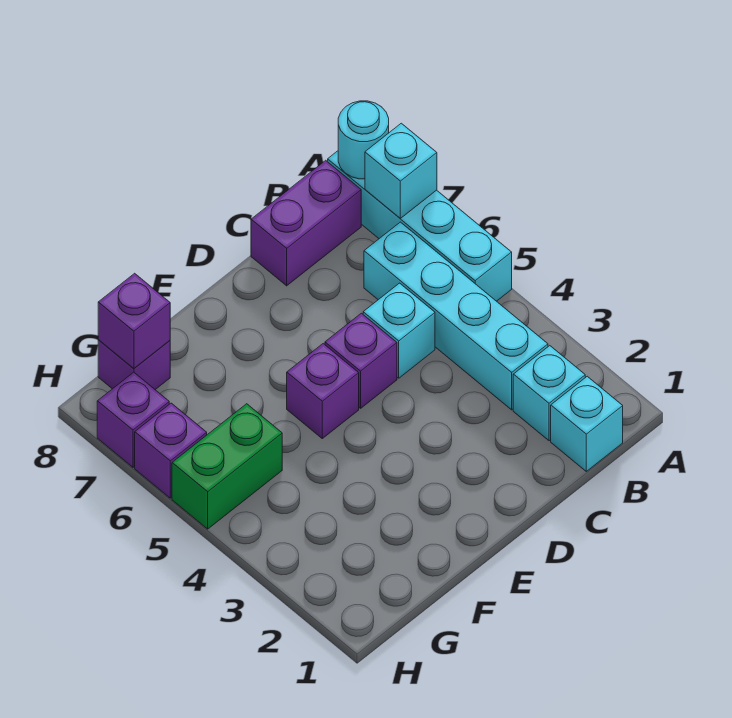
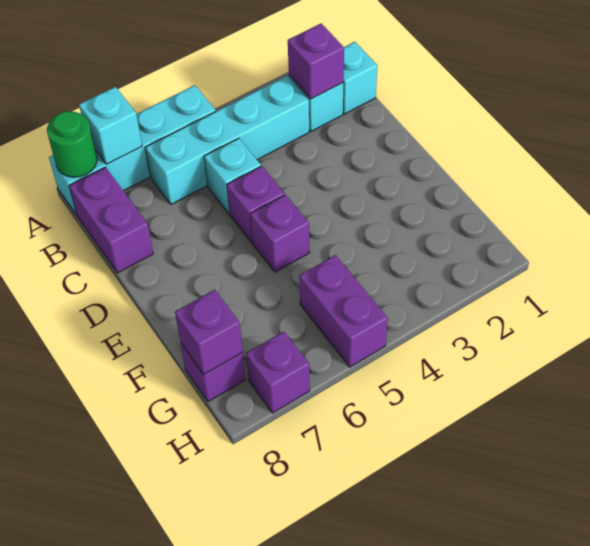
cyan round brick A8 level 2 -> green round brick A8 level 2
green brick G5:H5 level 1 -> purple brick G5:H5 level 1
purple brick H6 level 1 -> purple brick B2 level 2

